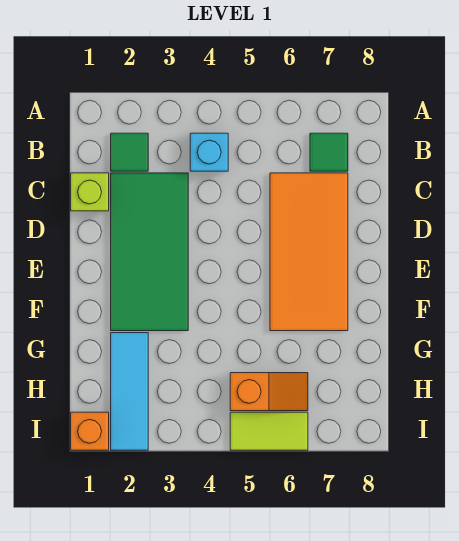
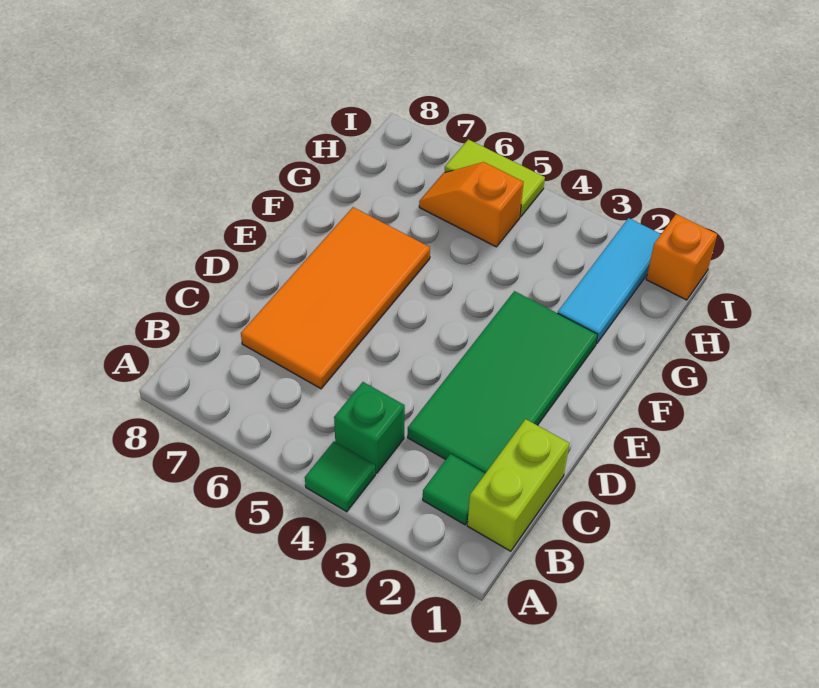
cyan brick B4 level 1 -> green brick B4 level 1
green tile B7 level 1 -> green tile A4 level 1
lime brick C1 level 1 -> lime brick B1:C1 level 1

